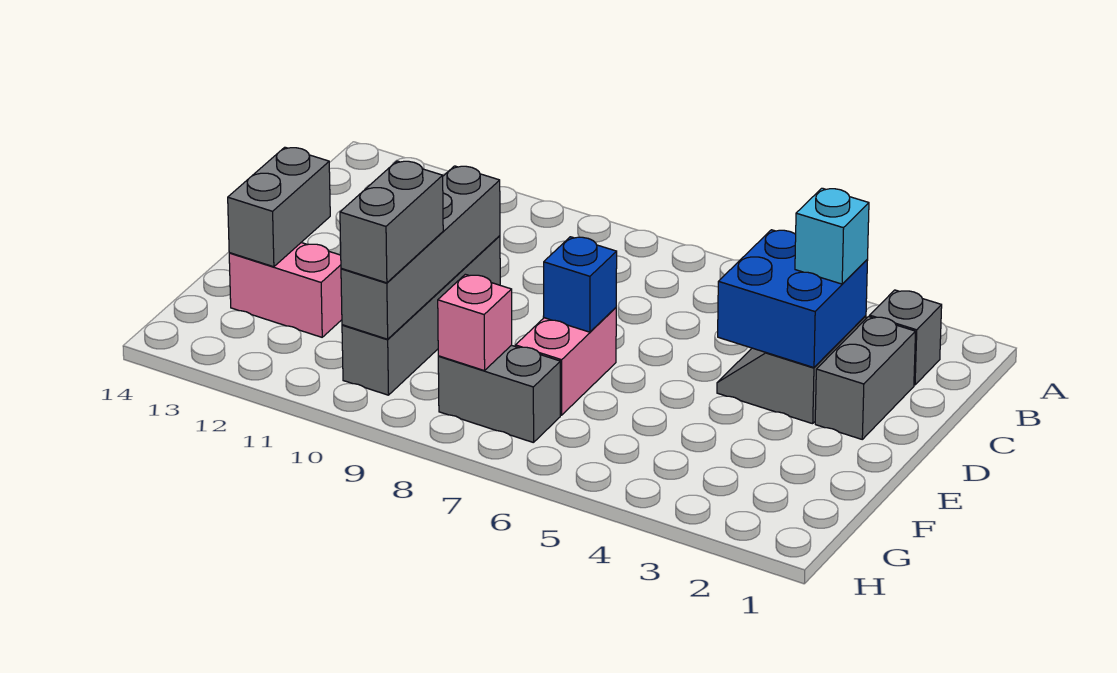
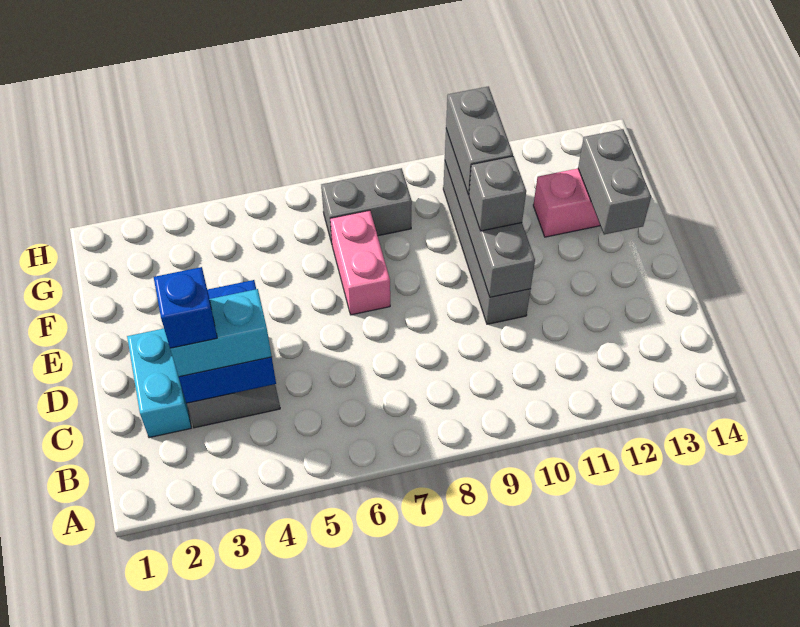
grey brick B2 level 1 -> grey brick E10 level 3
grey brick C2:D2 level 1 -> cyan brick C2:D2 level 1
cyan brick C3 level 3 -> cyan brick C3:C4 level 3
blue brick E7 level 2 -> blue brick C3 level 4
pink brick G8 level 2 -> none

